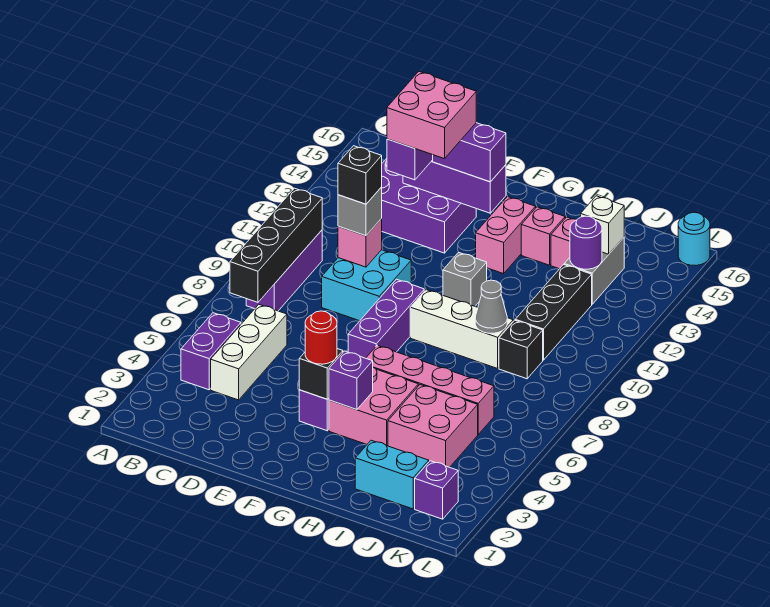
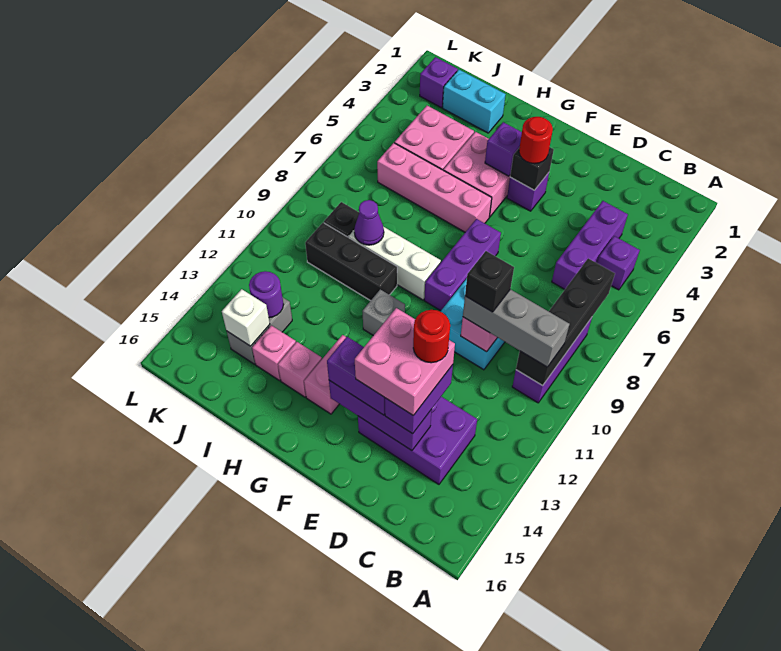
purple brick B4:B5 level 1 -> purple brick B5 level 1
white brick C4:C6 level 1 -> purple brick C4:C6 level 1
grey brick D10 level 3 -> grey brick B10:D10 level 3
none -> red round brick D13 level 5
grey cone I9 level 2 -> purple cone I9 level 2
black brick J10:J12 level 1 -> black brick H10:J10 level 1
cyan round brick L16 level 1 -> none

